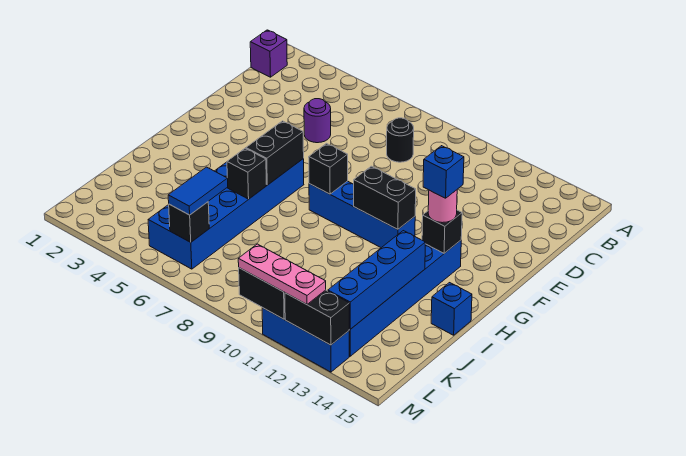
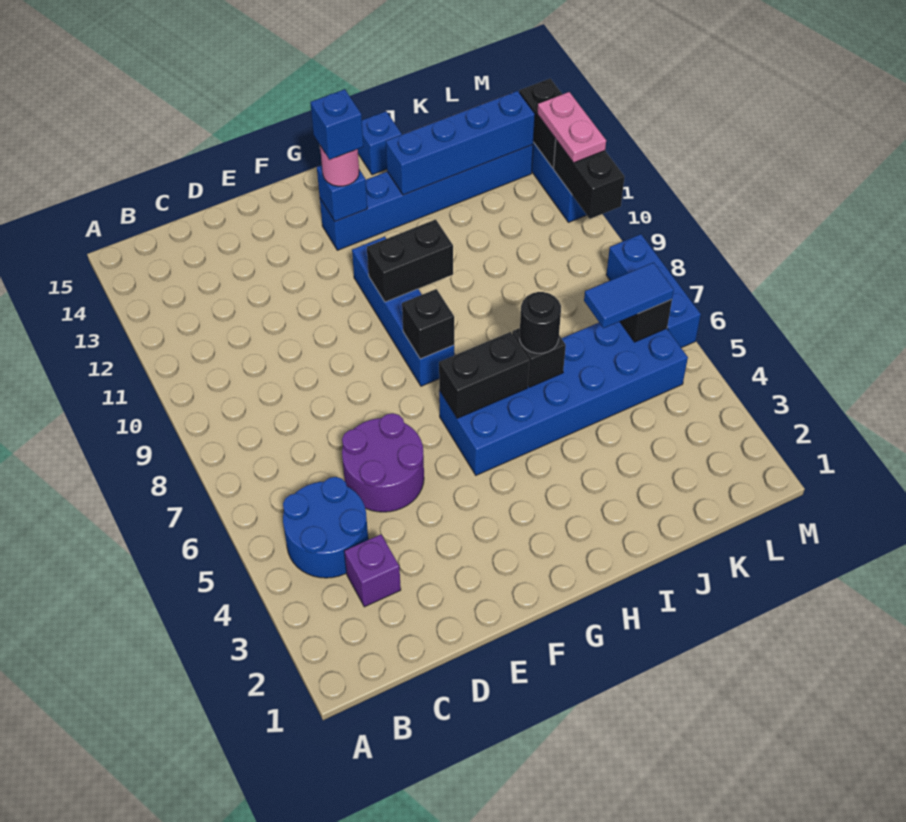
purple brick B1 level 1 -> purple brick C3 level 1
none -> blue round brick B4:C5 level 1
black round brick C8 level 1 -> black round brick I6 level 3
purple round brick D5 level 1 -> purple round brick D5:E6 level 1
black brick G10:G11 level 2 -> black brick G10:H10 level 2
black brick G13 level 2 -> blue brick G13 level 2
none -> blue brick M6:M8 level 1
pink plate M10:M12 level 3 -> pink plate M11:M12 level 3

